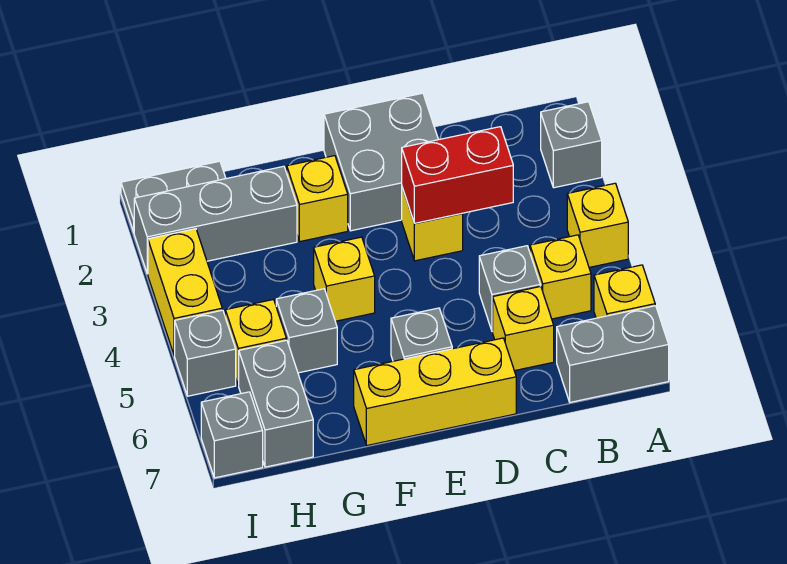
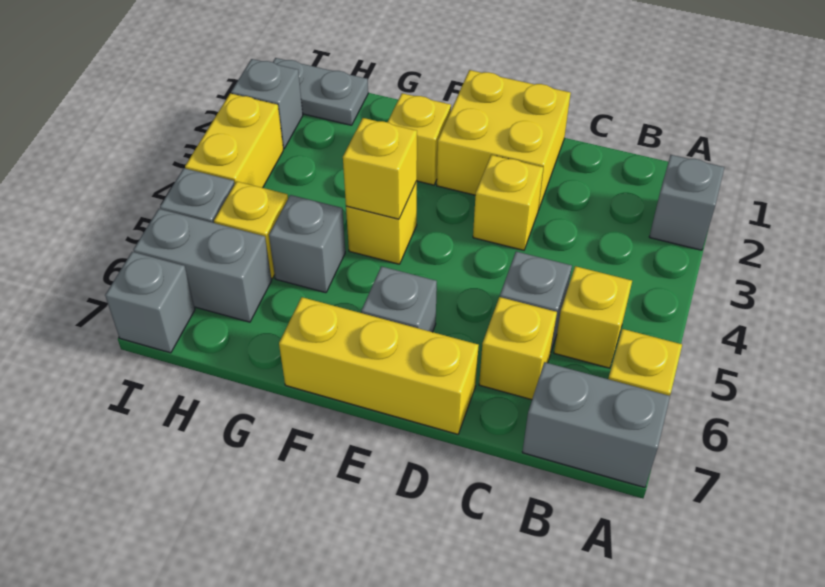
yellow brick A4 level 1 -> yellow brick F4 level 2
red brick C3:D3 level 2 -> none
grey brick D1:E2 level 1 -> yellow brick D1:E2 level 1
grey brick G2:I2 level 1 -> grey brick I2 level 1
grey brick H6:H7 level 1 -> grey brick H6:I6 level 1

